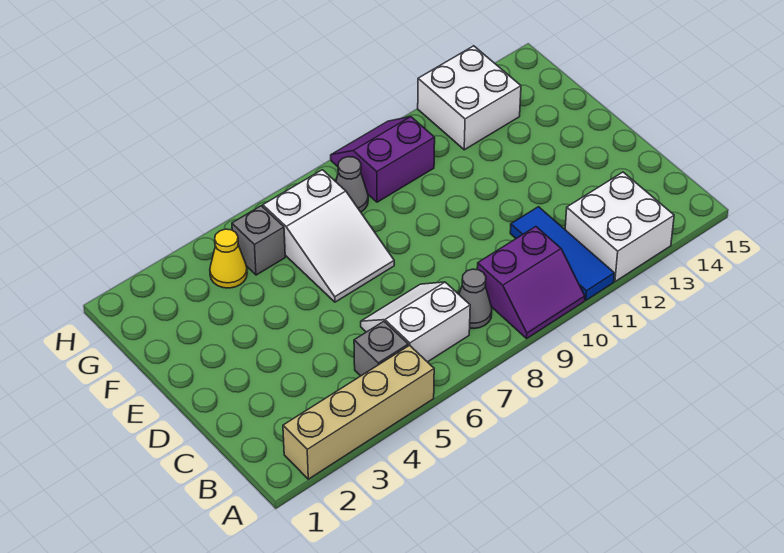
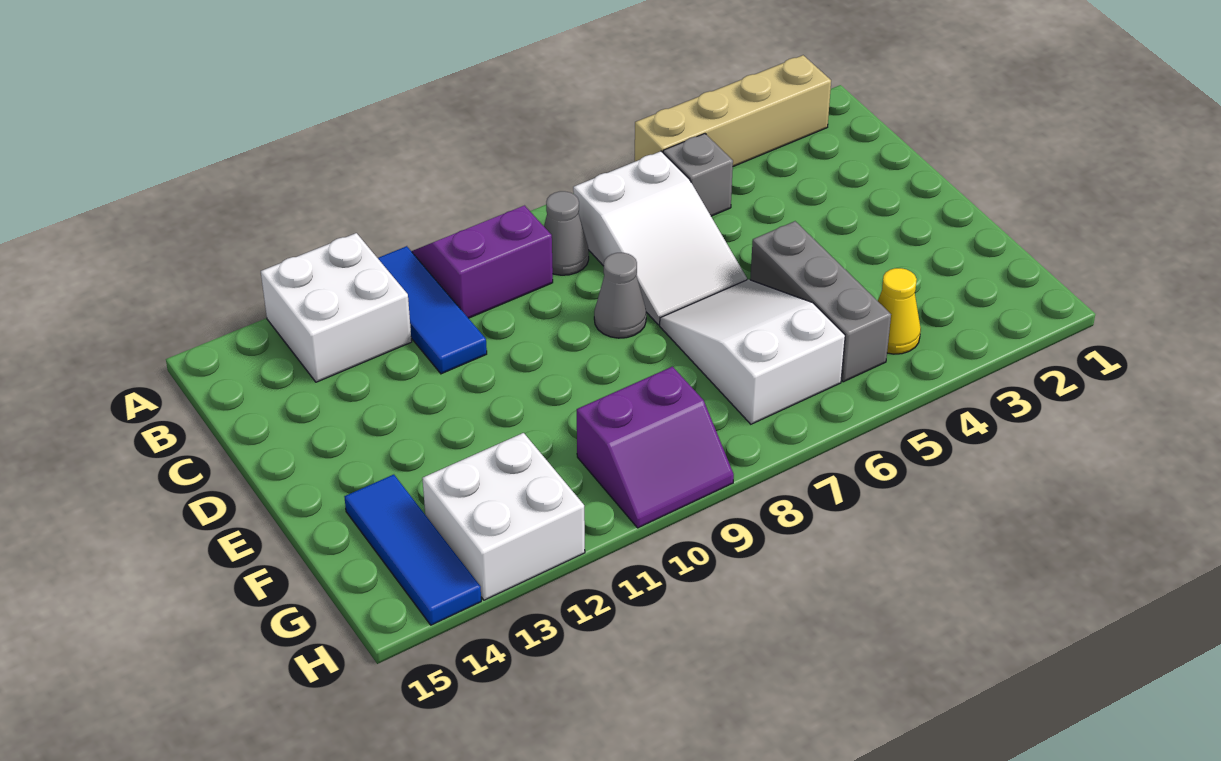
white slope B6:C7 level 1 top B -> white slope B6:D7 level 1 top B
none -> blue tile F14:H14 level 1
grey brick G5 level 1 -> grey brick E5:G5 level 1
grey cone G8 level 1 -> grey cone D8 level 1

